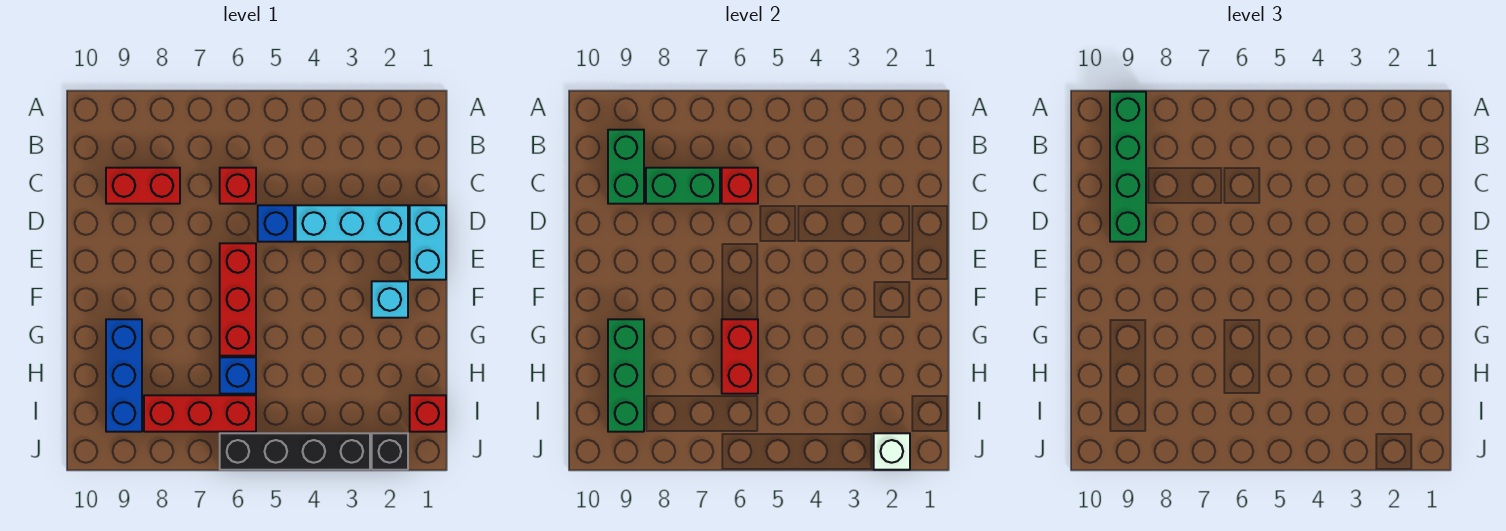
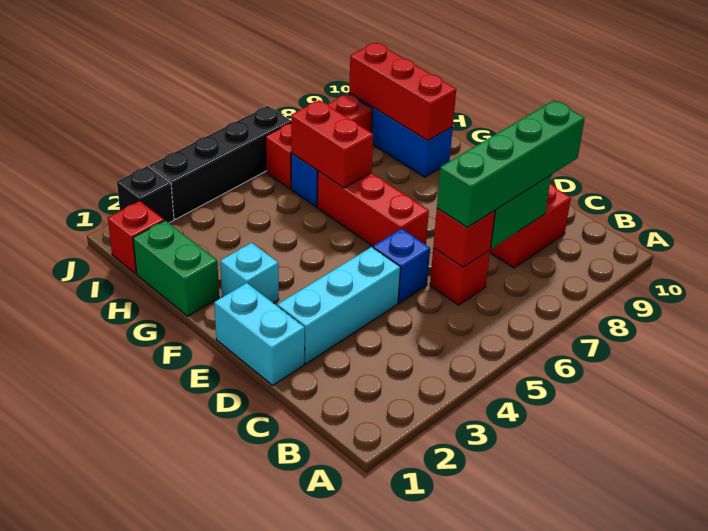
green brick A9:D9 level 3 -> green brick C6:C9 level 3
green brick B9:C9 level 2 -> green brick G1:H1 level 1
green brick G9:I9 level 2 -> red brick G9:I9 level 2
white brick J2 level 2 -> none

